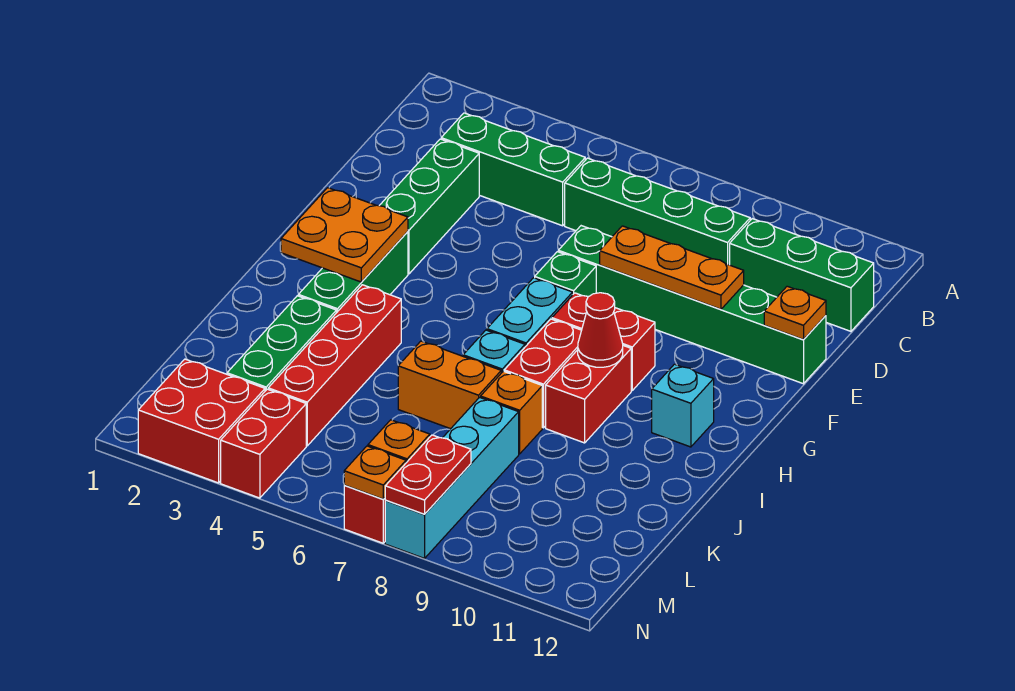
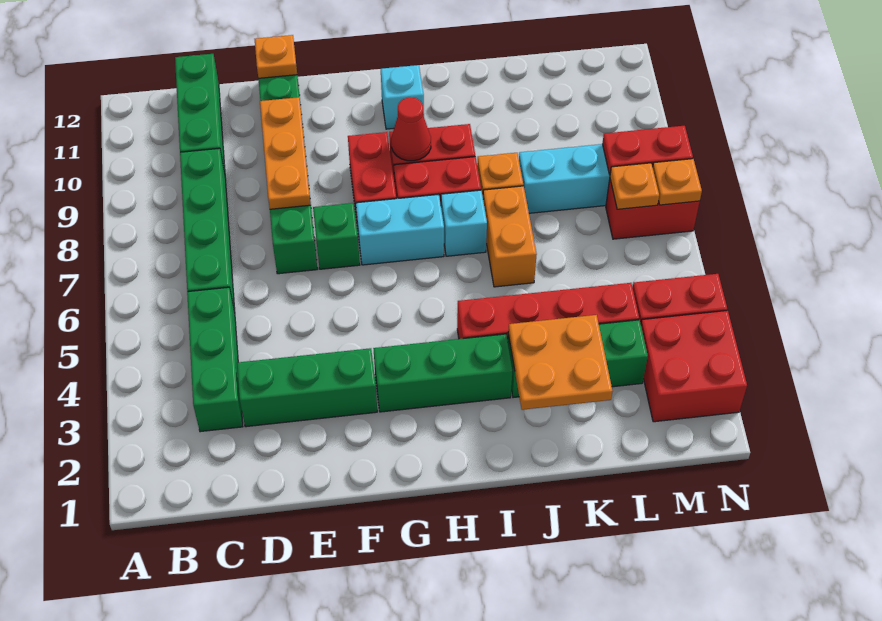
orange plate G2:H3 level 2 -> orange plate J2:K3 level 2

